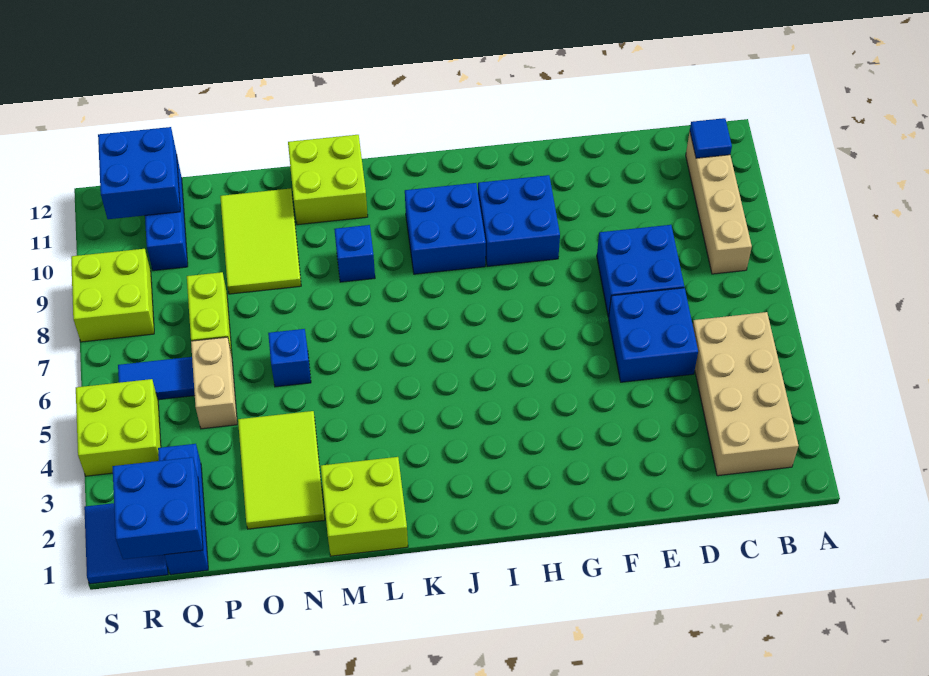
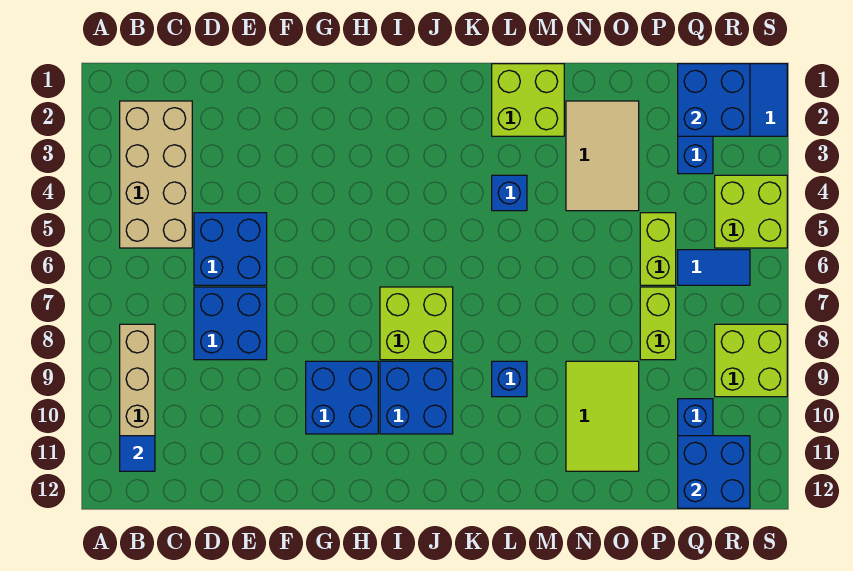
lime brick L11:M12 level 1 -> lime brick I7:J8 level 1
lime tile N2:O4 level 1 -> tan tile N2:O4 level 1
blue brick N6 level 1 -> blue brick L4 level 1
tan brick P5:P6 level 1 -> lime brick P5:P6 level 1

